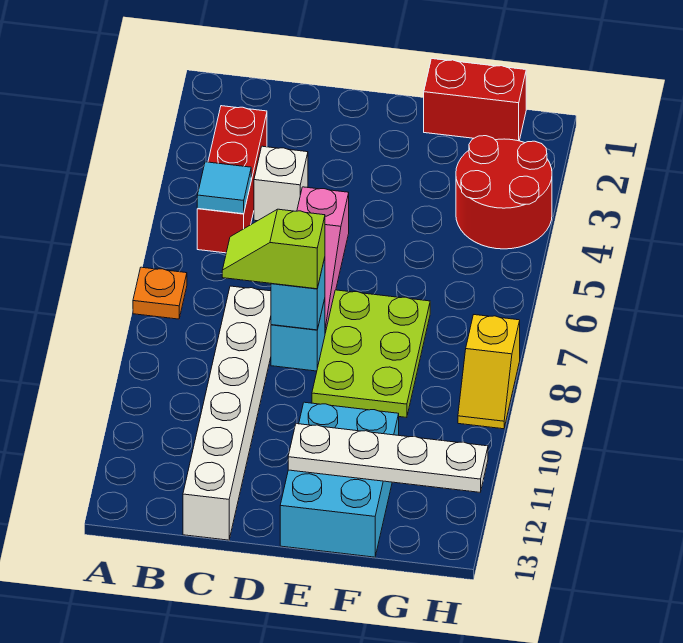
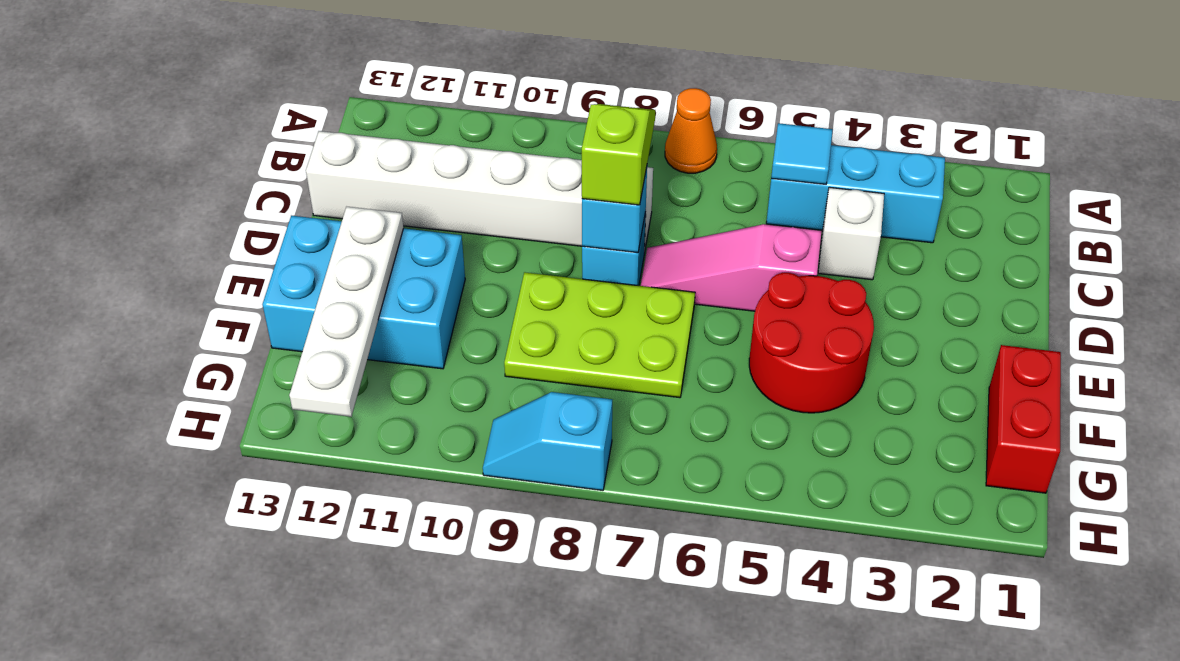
orange plate A7 level 1 -> orange cone A7 level 1
red brick B3:B5 level 1 -> cyan brick B3:B5 level 1
red round brick G3:H4 level 1 -> red round brick E4:F5 level 1
yellow slope H8:H9 level 1 top 8 -> cyan slope H8:H9 level 1 top 8

